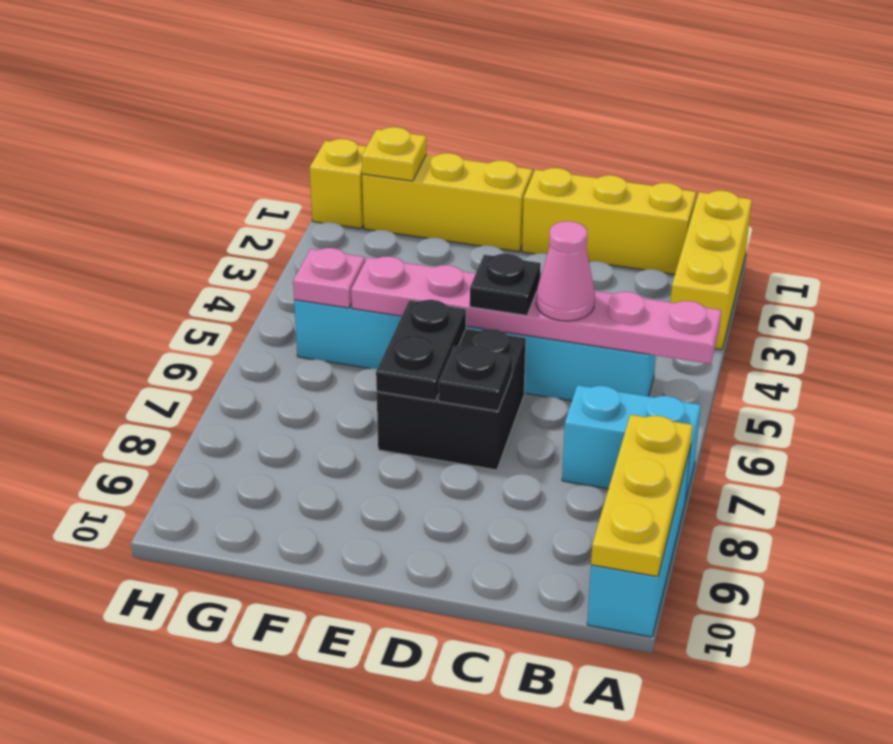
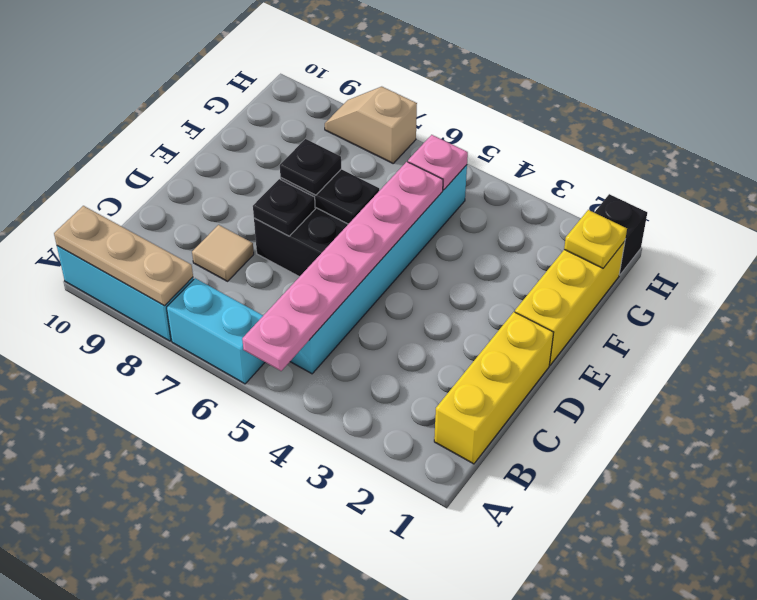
yellow brick A1:A3 level 1 -> none
cyan brick A7:B7 level 1 -> cyan brick A6:A7 level 1
yellow plate A8:A10 level 2 -> tan plate A8:A10 level 2
pink cone C5 level 3 -> none
none -> tan tile C8 level 1
black plate D5 level 3 -> black plate E7 level 3
yellow brick H1 level 1 -> black brick H1 level 1
none -> tan slope H7:H8 level 1 top 7

